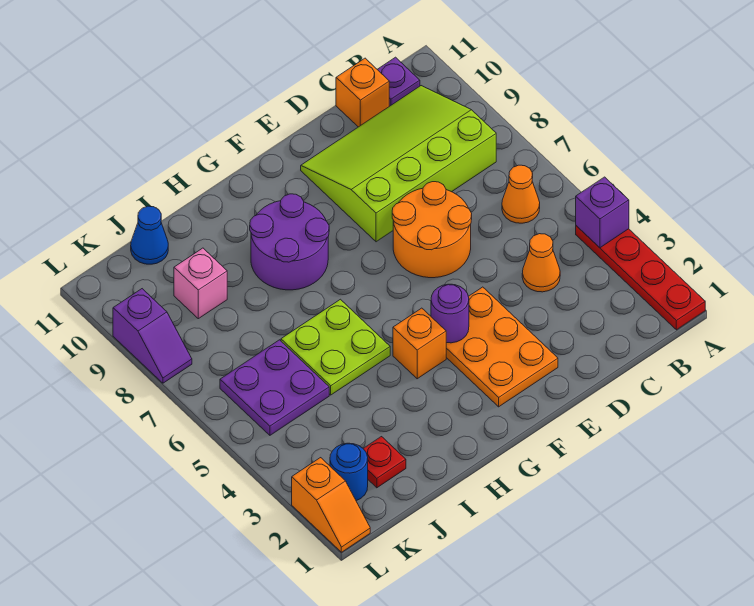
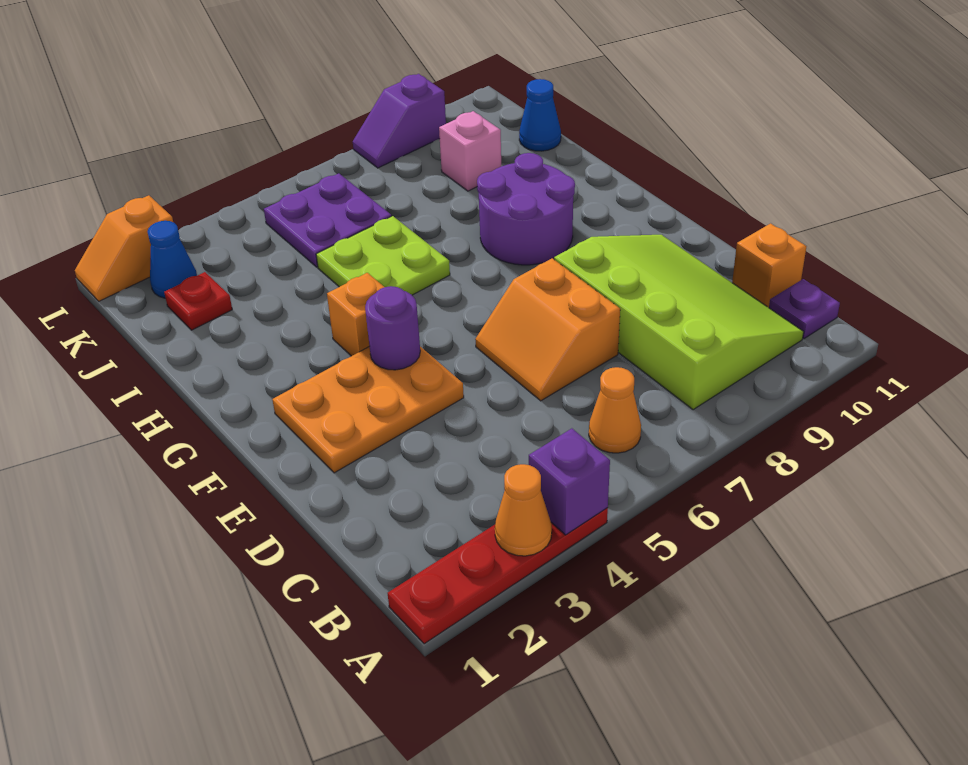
orange cone C4 level 1 -> orange cone A3 level 2
orange round brick D6:E7 level 1 -> orange slope D6:E7 level 1 top 7
blue round brick K2 level 1 -> blue cone K2 level 1

